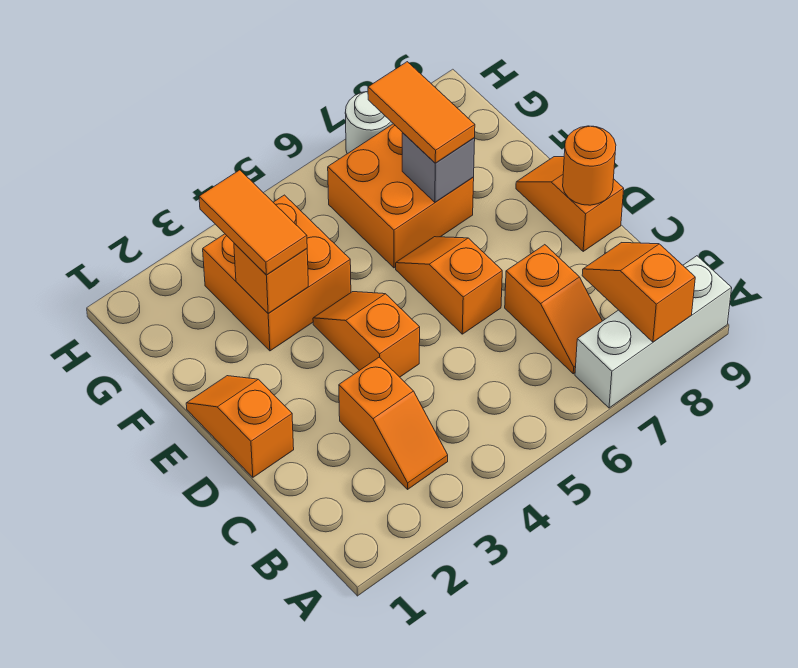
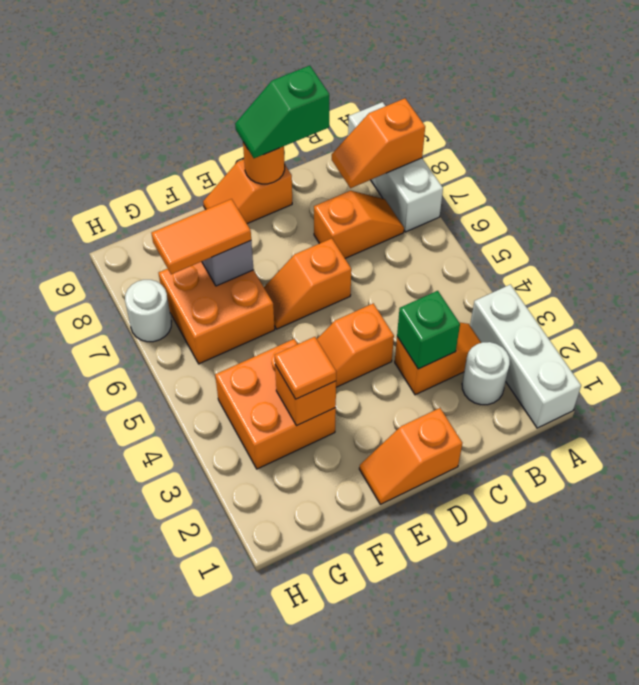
none -> white brick A1:A3 level 1
none -> white round brick B2 level 1
none -> green brick C3 level 2
none -> green slope C9:D9 level 3 top C
orange tile F3:G3 level 3 -> orange tile F3 level 3

